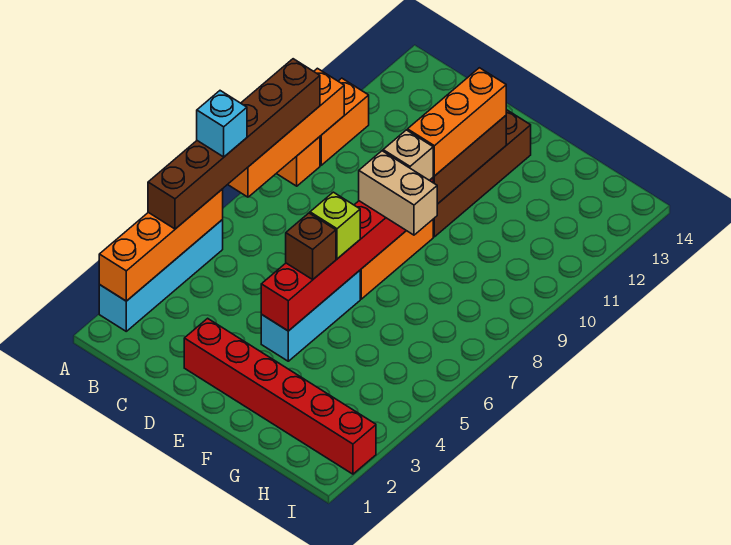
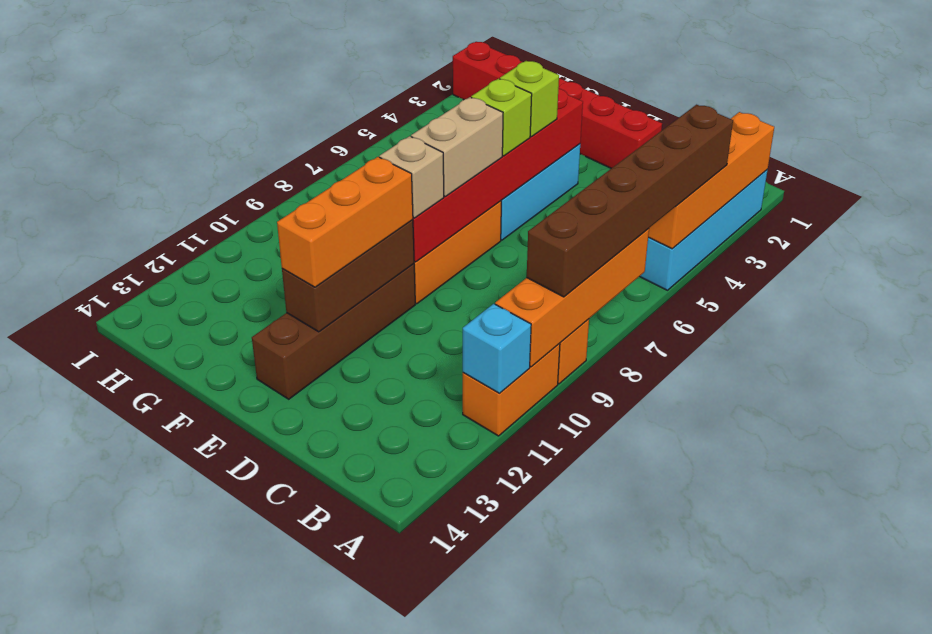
cyan brick A6 level 4 -> cyan brick A11 level 2
brown brick E5 level 3 -> lime brick E5 level 3
tan brick E8:F8 level 3 -> tan brick E7:E8 level 3

